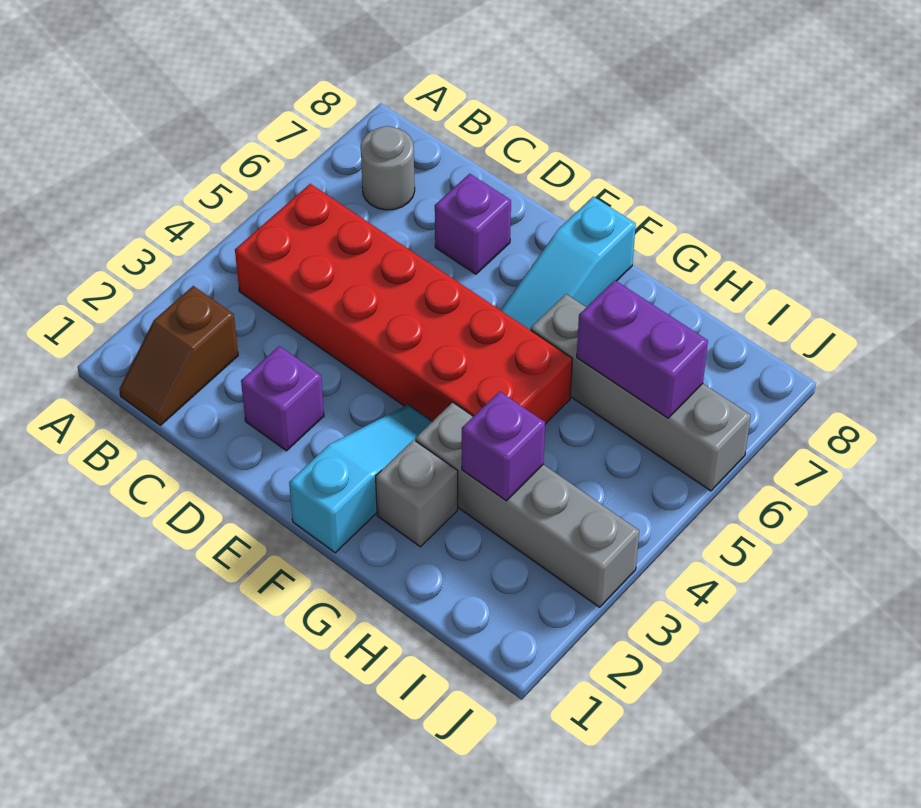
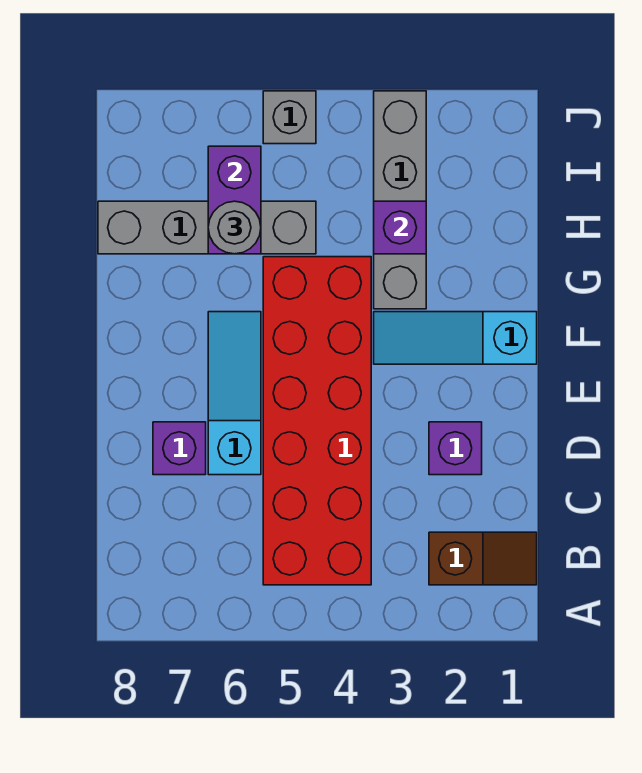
grey round brick B7 level 1 -> grey round brick H6 level 3
cyan slope F6:F8 level 1 top 8 -> cyan slope D6:F6 level 1 top D
grey brick G2 level 1 -> grey brick J5 level 1
grey brick G6:J6 level 1 -> grey brick H5:H8 level 1

